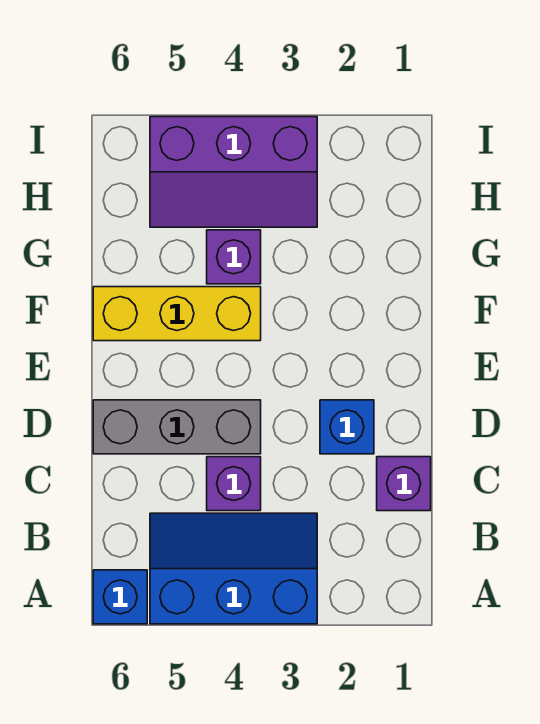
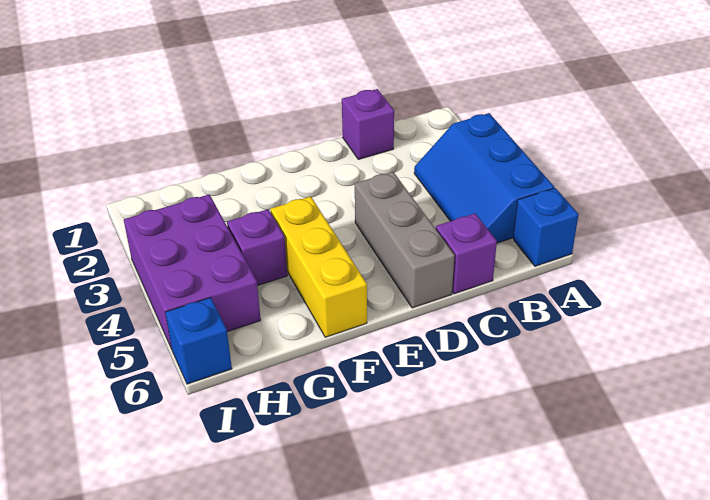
purple brick C4 level 1 -> purple brick C6 level 1
blue brick D2 level 1 -> blue brick I6 level 1
purple slope H3:I5 level 1 top I -> purple brick H3:I5 level 1

